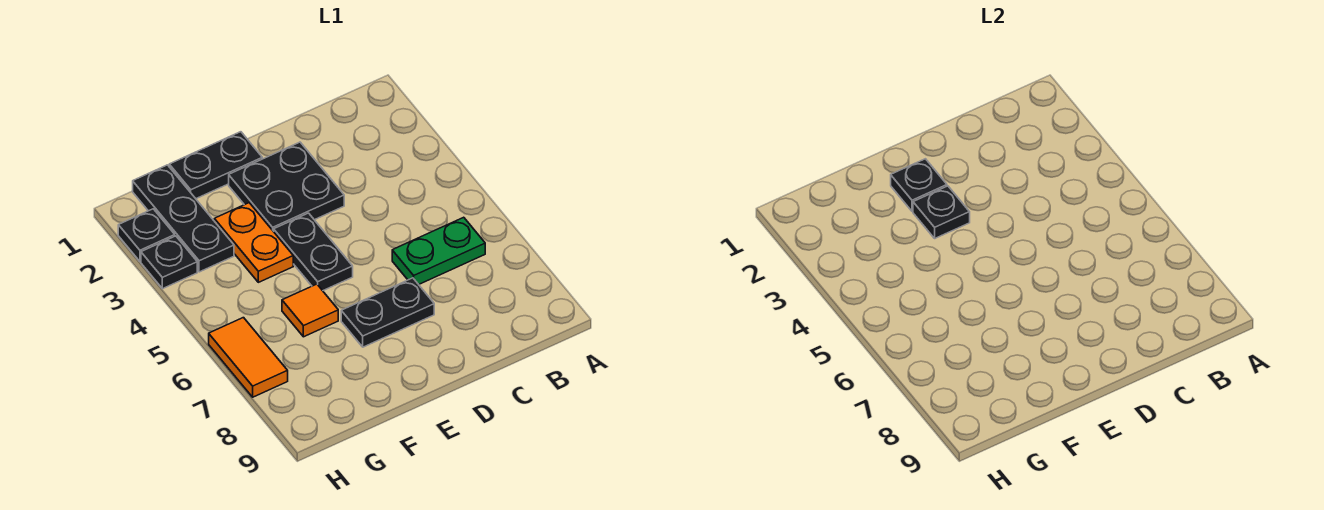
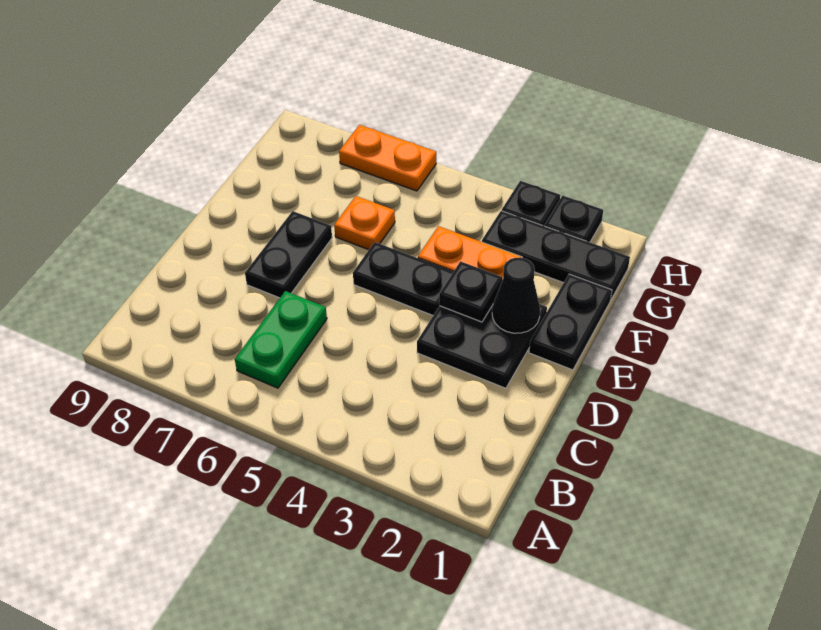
black plate E2 level 2 -> black cone E2 level 2
orange tile F6 level 1 -> orange plate F6 level 1
orange tile H6:H7 level 1 -> orange plate H6:H7 level 1

